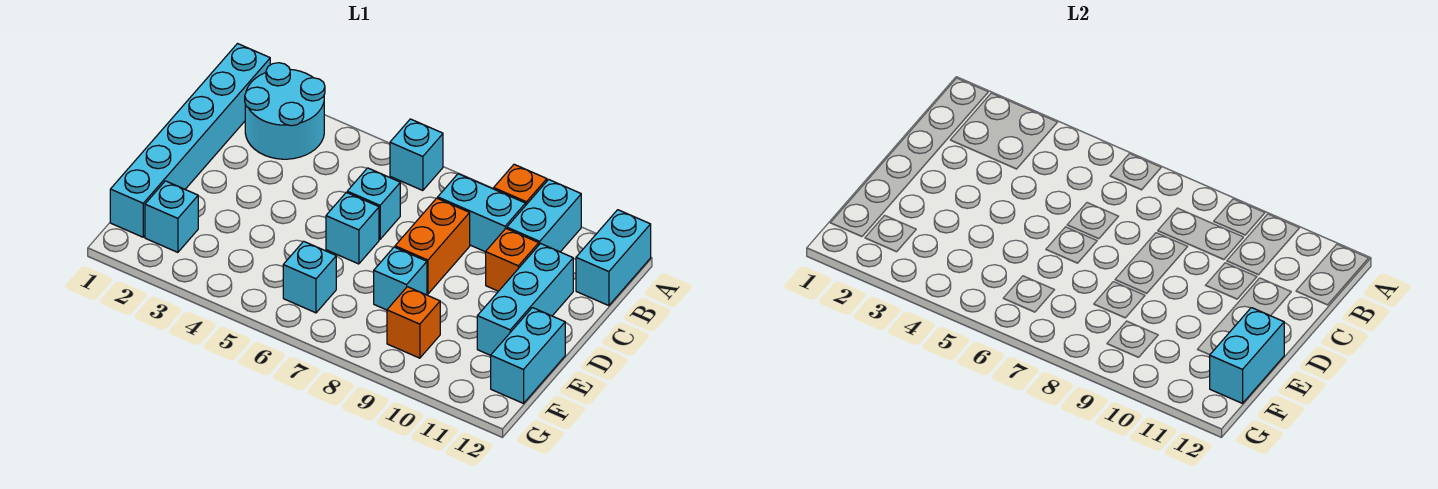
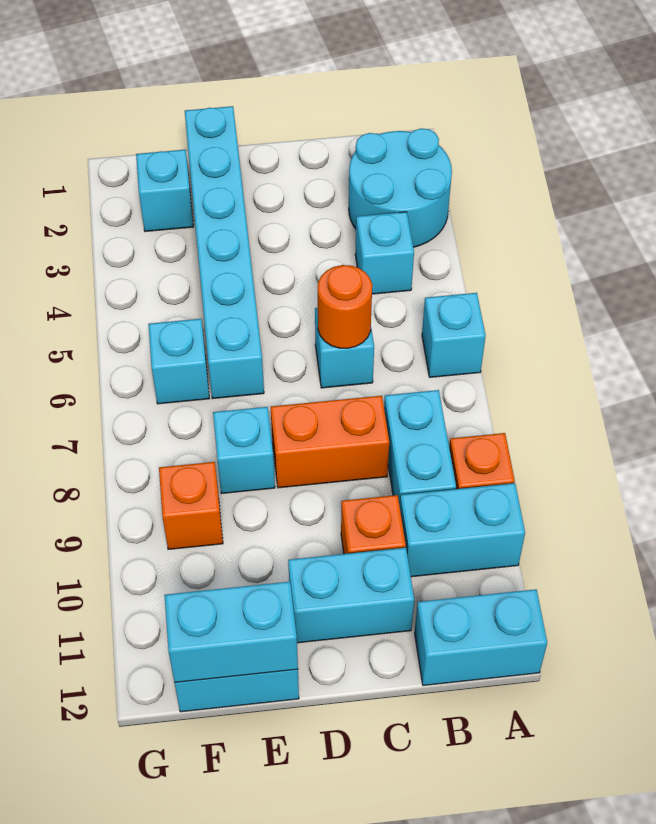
cyan brick A1:F1 level 1 -> cyan brick E1:E6 level 1
none -> orange round brick C6 level 2
cyan brick C11:E11 level 1 -> cyan brick C11:D11 level 1
cyan brick D6 level 1 -> cyan brick B4 level 1

